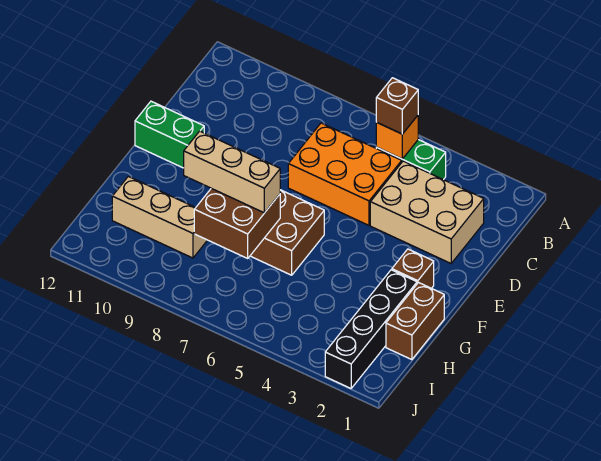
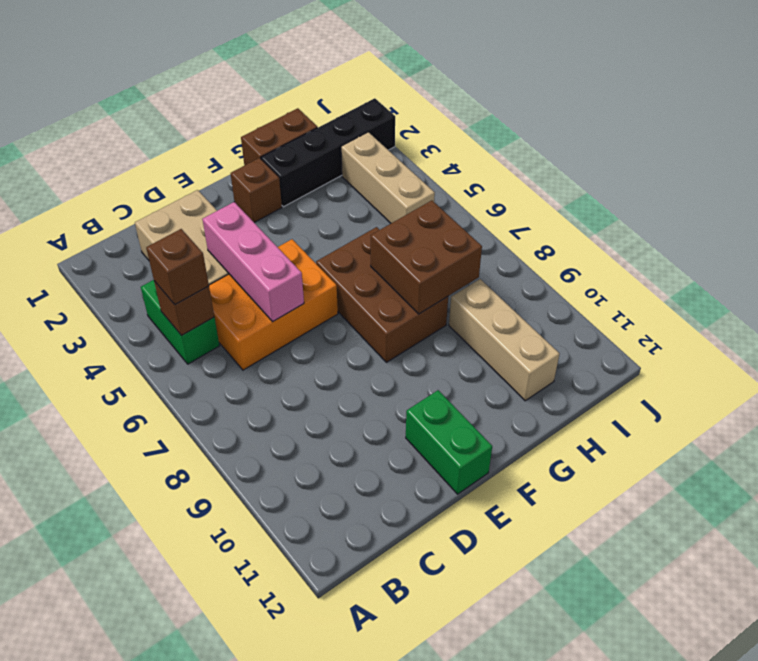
orange brick B5 level 2 -> brown brick B5 level 2
orange brick C5:D7 level 1 -> orange brick C5:E6 level 1
none -> pink brick D4:D6 level 2
tan brick G7:G9 level 3 -> tan brick I3:I5 level 1

